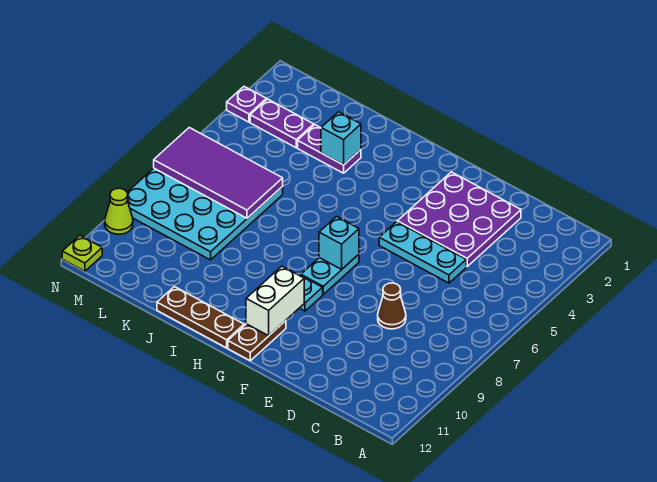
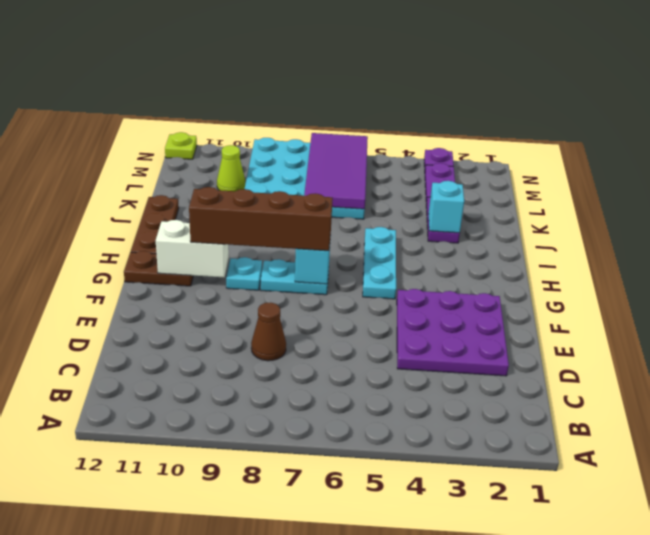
cyan plate D5:F5 level 1 -> cyan plate G5:I5 level 1
none -> brown brick G7:G10 level 3
lime cone N10 level 1 -> lime cone L10 level 1

